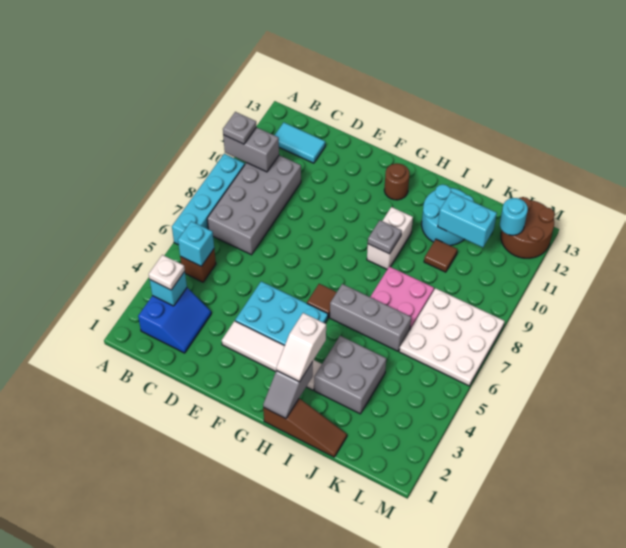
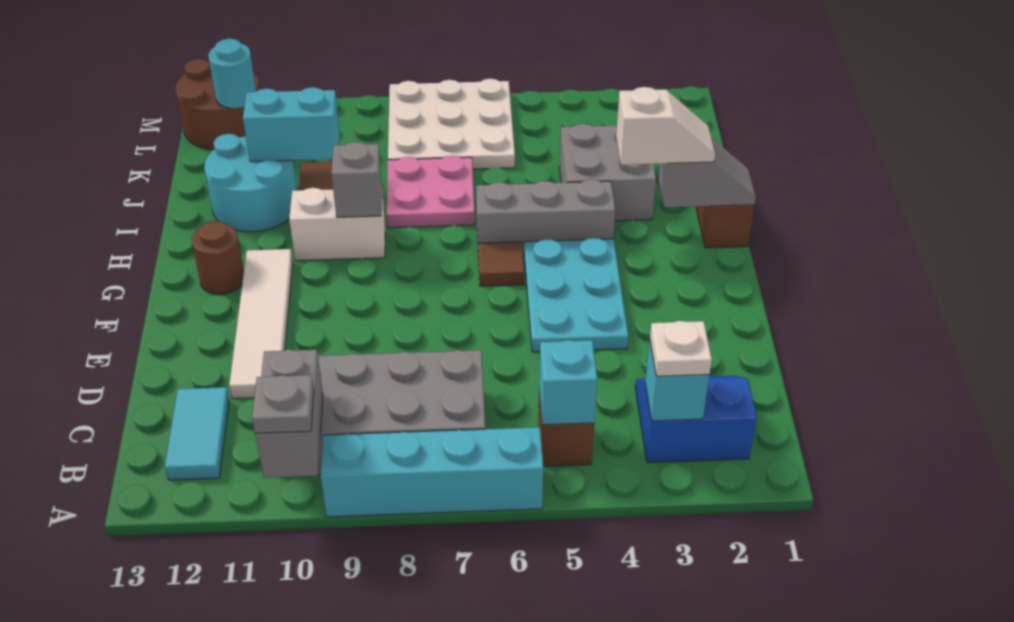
white tile E3:H3 level 1 -> white tile D11:G11 level 1
grey brick H6:J6 level 1 -> grey brick H4:H6 level 1
grey plate H9 level 2 -> grey brick H9 level 2
cyan brick J11:K11 level 2 -> cyan brick J10:J11 level 2

